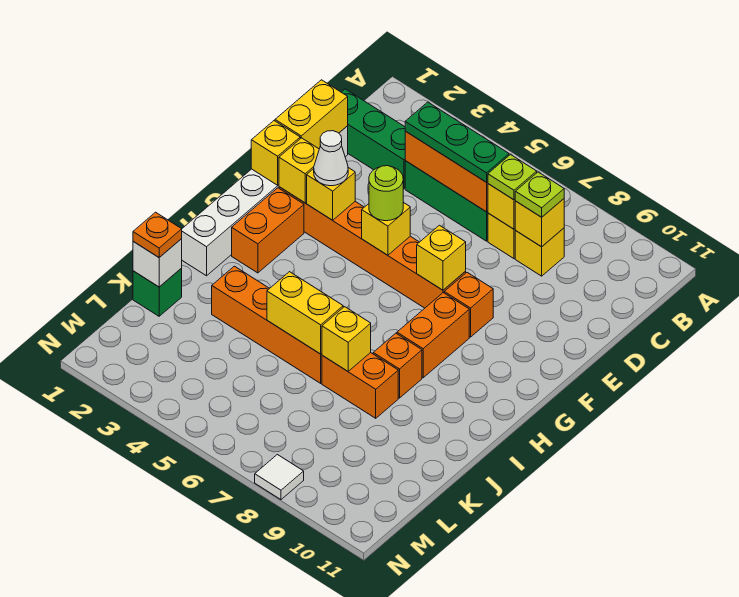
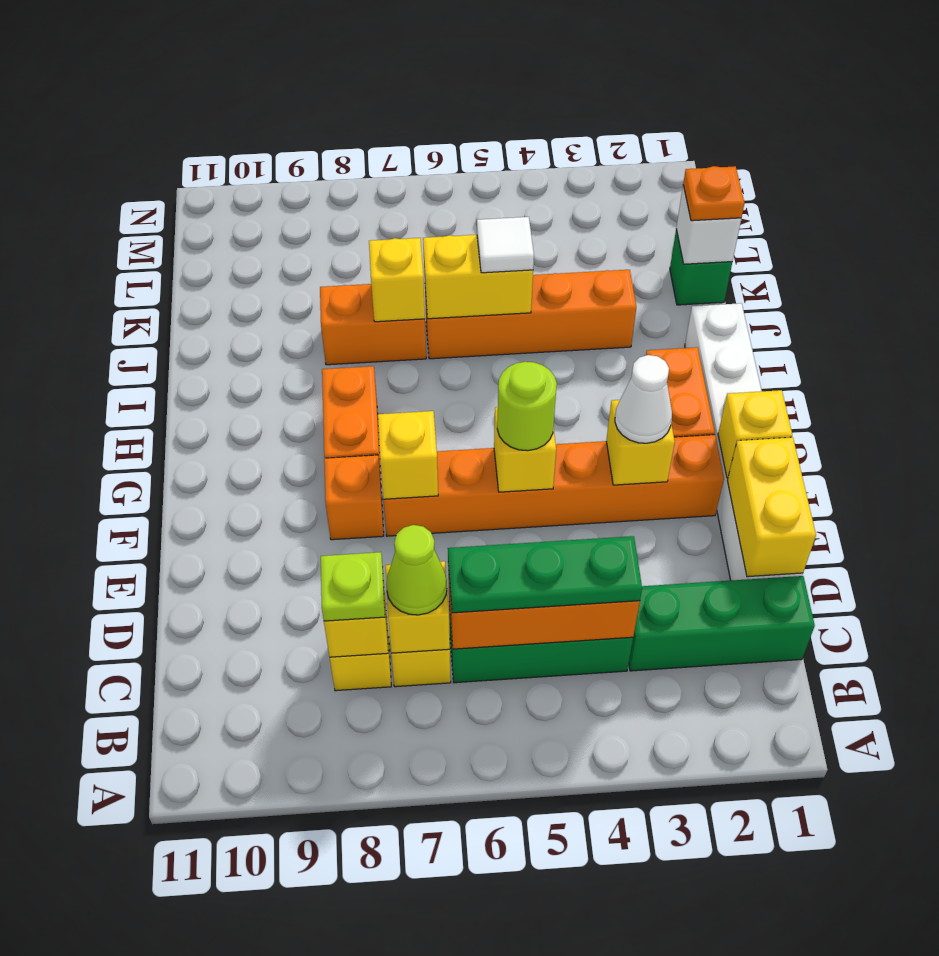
lime plate C7 level 3 -> lime cone C7 level 3
yellow brick F2 level 2 -> none
orange brick I8 level 1 -> none
white tile N8 level 1 -> white tile J5 level 3

